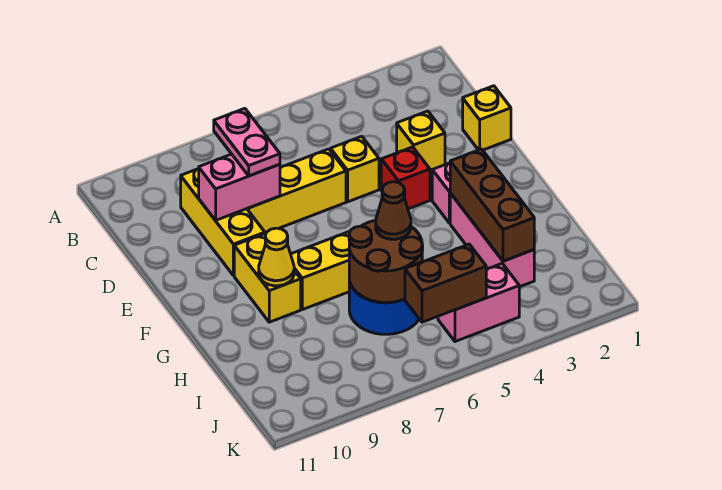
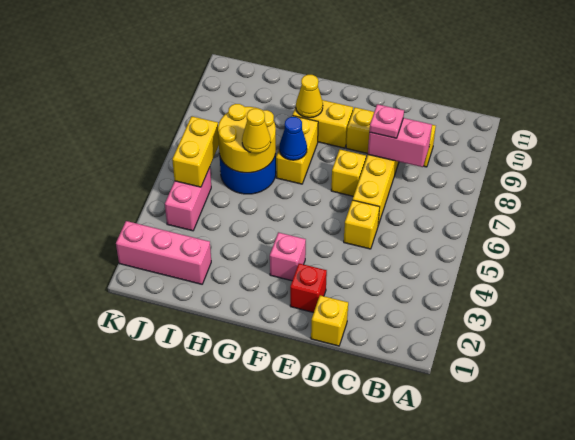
pink plate C8:D8 level 3 -> pink plate D8 level 3
yellow brick D3 level 1 -> yellow brick E7 level 1
pink brick D8:D9 level 2 -> pink brick C8:D8 level 2
red brick E4 level 1 -> red brick E2 level 1
pink brick G3:I3 level 1 -> pink brick I2:K2 level 1
brown brick G3:I3 level 2 -> none
none -> blue cone G7 level 2
brown round brick H6:I7 level 2 -> yellow round brick H6:I7 level 2
brown cone H6 level 3 -> yellow cone H6 level 3
brown brick J5:J6 level 2 -> yellow brick J5:J6 level 2

